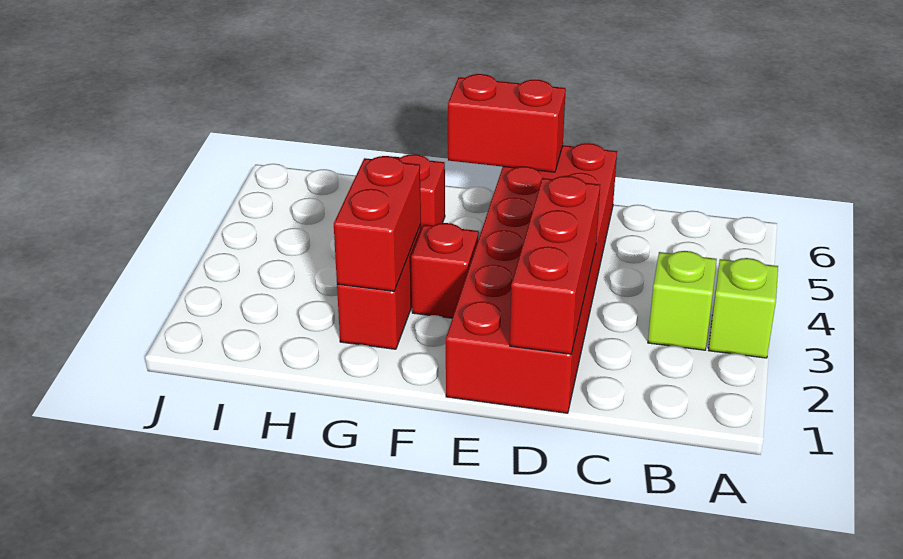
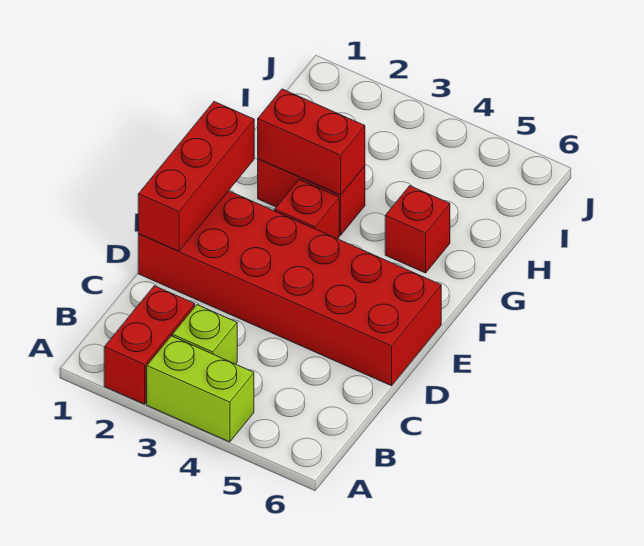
lime brick A3 level 1 -> lime brick A3:A4 level 1
red brick D1:D3 level 2 -> red brick D1:F1 level 2
red brick E6:F6 level 2 -> red brick A2:B2 level 1

